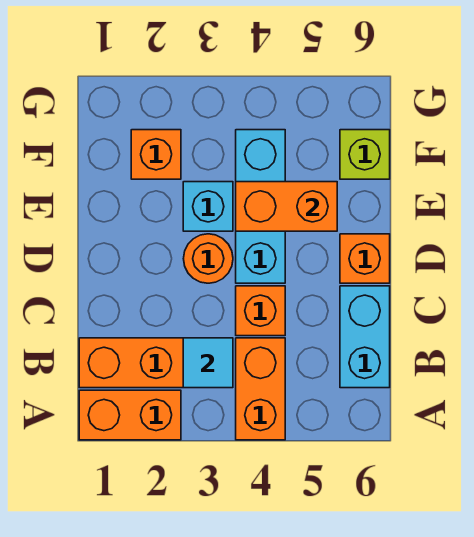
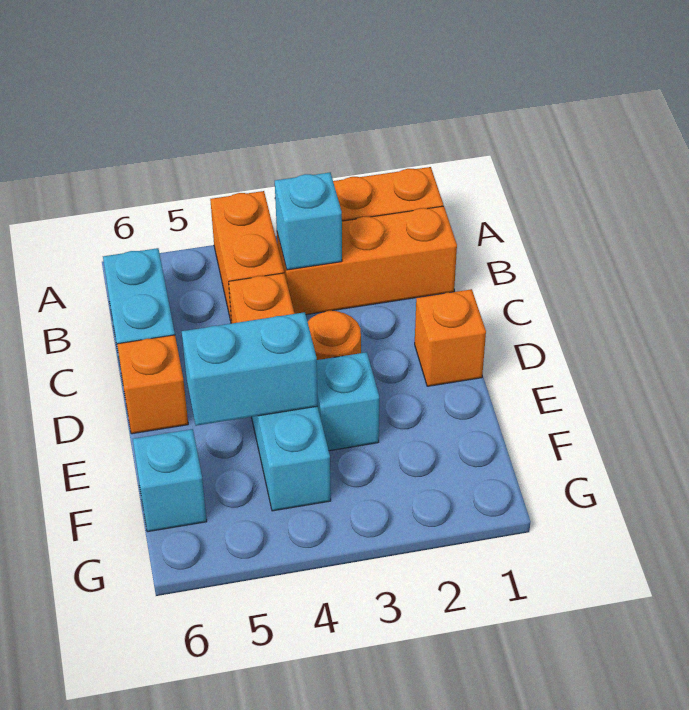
cyan tile B3 level 2 -> cyan brick B3 level 2
orange brick E4:E5 level 2 -> cyan brick E4:E5 level 2
orange brick F2 level 1 -> orange brick D1 level 1
lime brick F6 level 1 -> cyan brick F6 level 1

